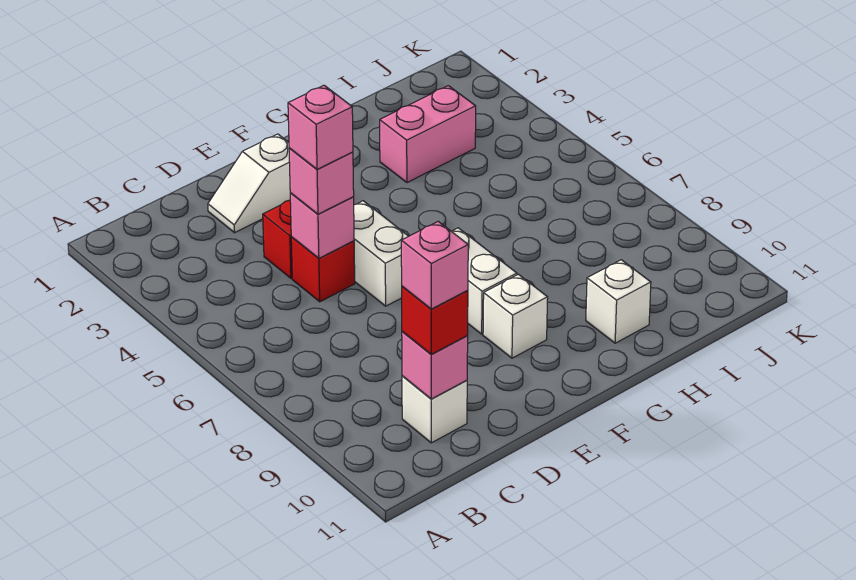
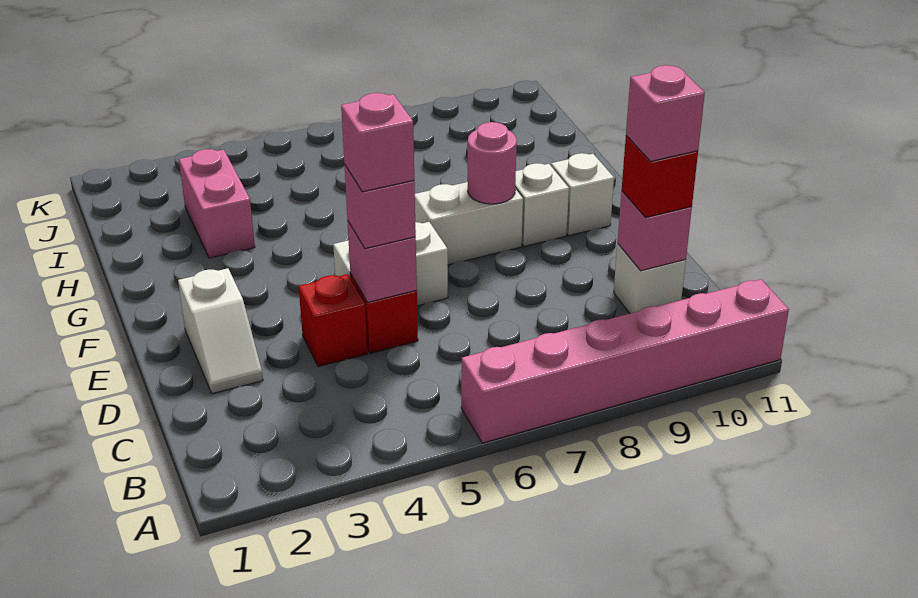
none -> pink brick A6:A11 level 1
none -> pink round brick F8 level 2
white brick H10 level 1 -> white brick F10 level 1

